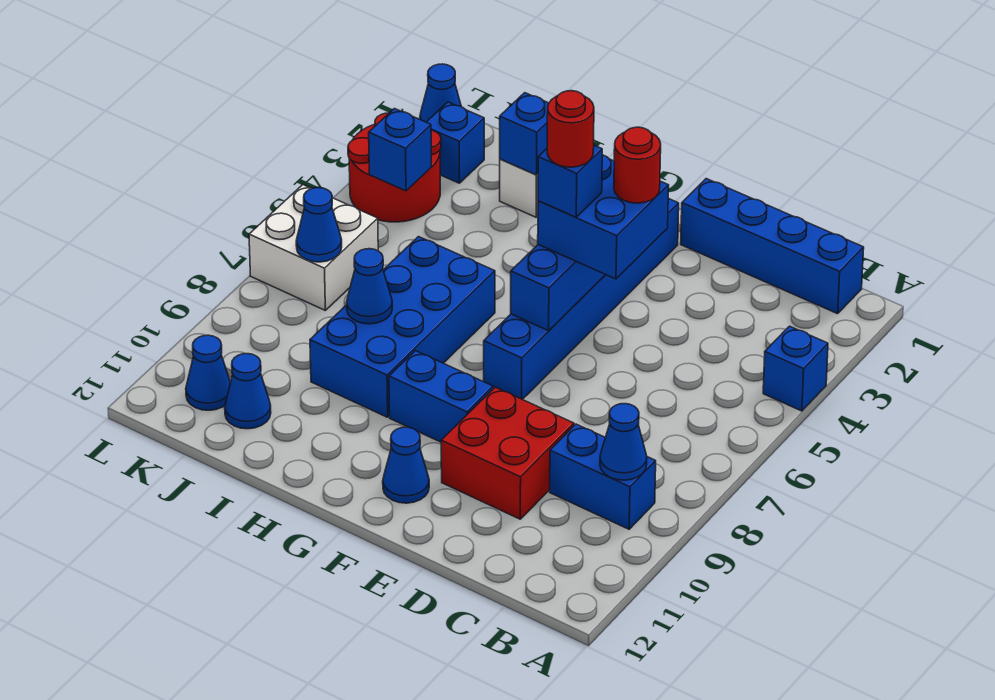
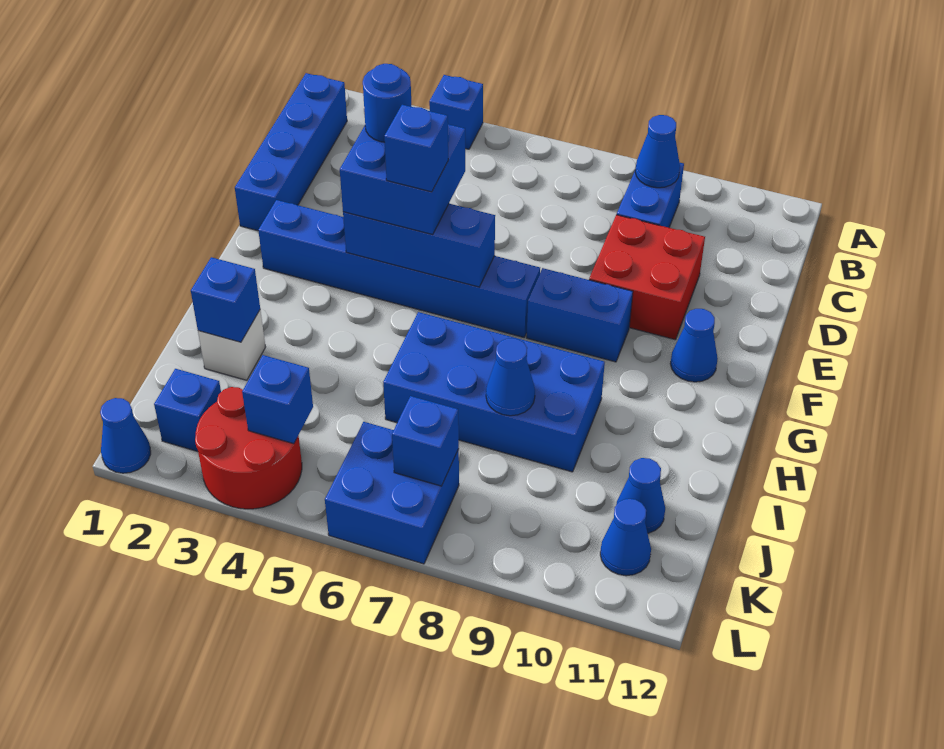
red round brick E4 level 4 -> blue round brick E4 level 4
red round brick F5 level 5 -> none
blue brick F9:G9 level 1 -> blue brick F8:F9 level 1
white brick K6:L7 level 1 -> blue brick K6:L7 level 1
blue cone K7 level 2 -> blue brick K7 level 2

